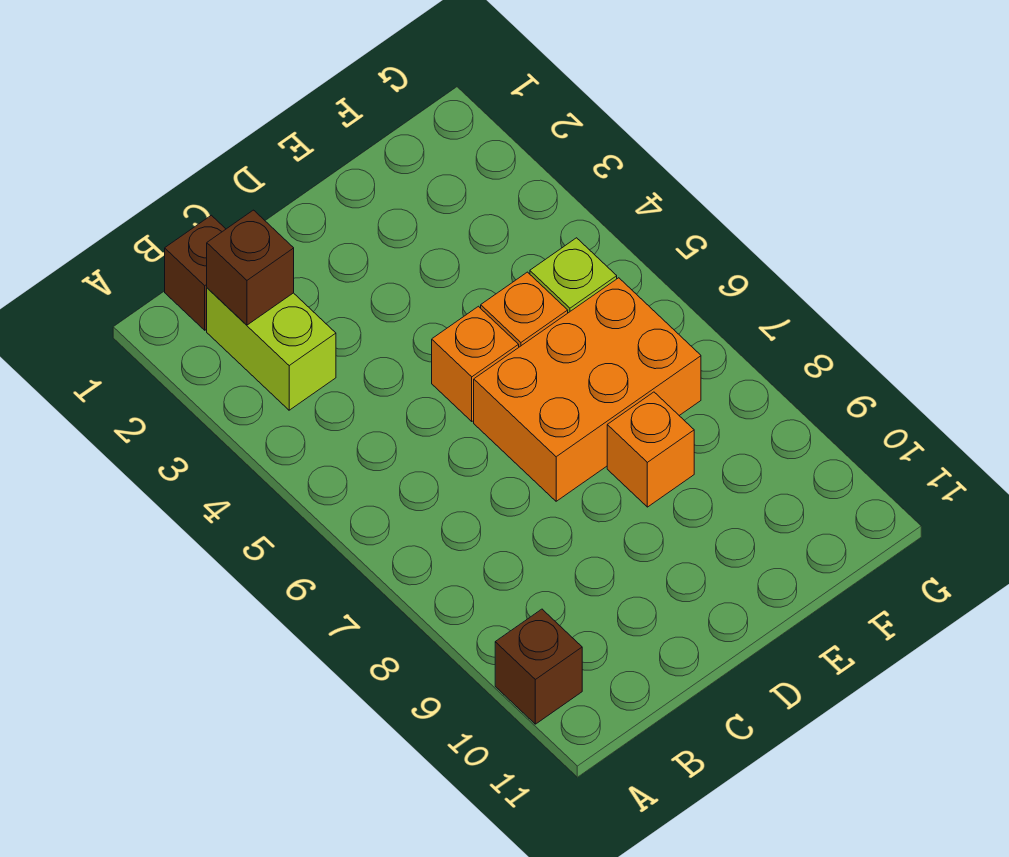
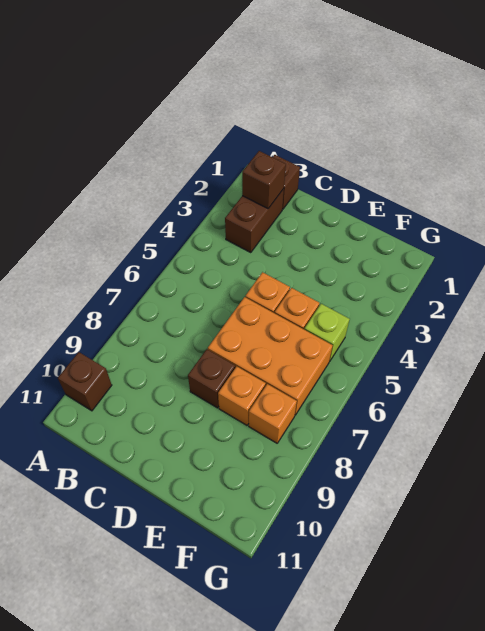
lime brick B2:B3 level 1 -> brown brick B2:B3 level 1
none -> brown brick D8 level 1
none -> orange brick F8 level 1

